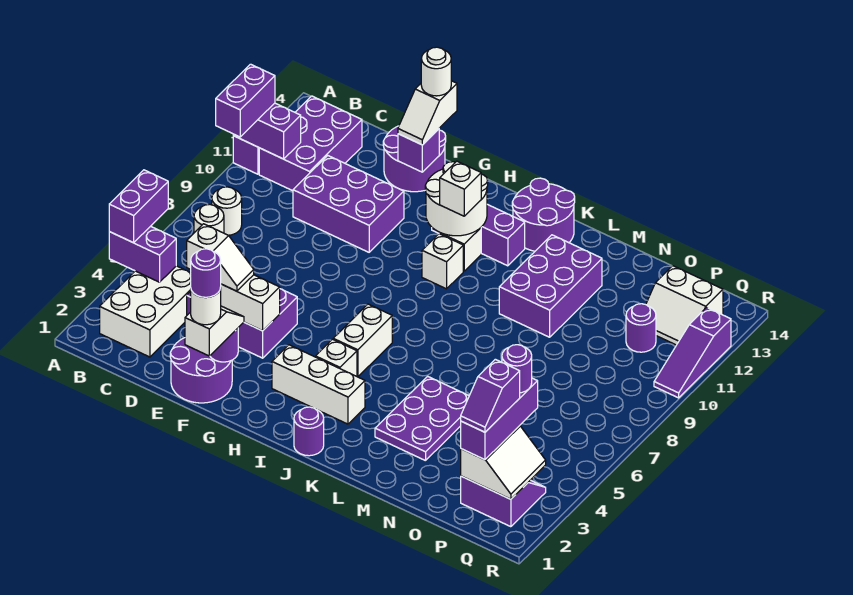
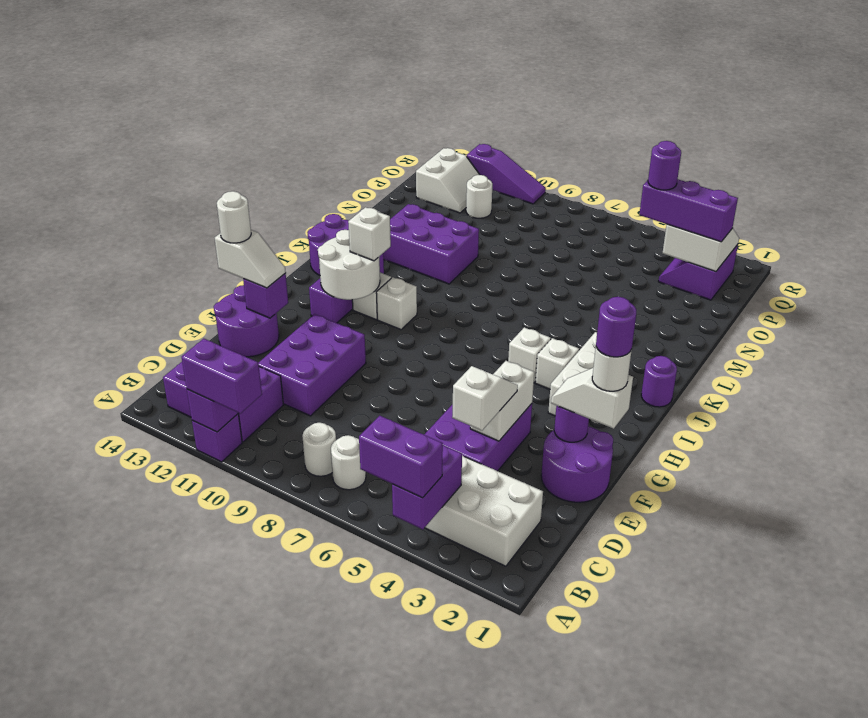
white brick I5:I6 level 1 -> white brick I5 level 1
purple plate L3:M5 level 1 -> none
purple slope P2:P3 level 4 top 3 -> none
purple round brick P11 level 1 -> white round brick P11 level 1

